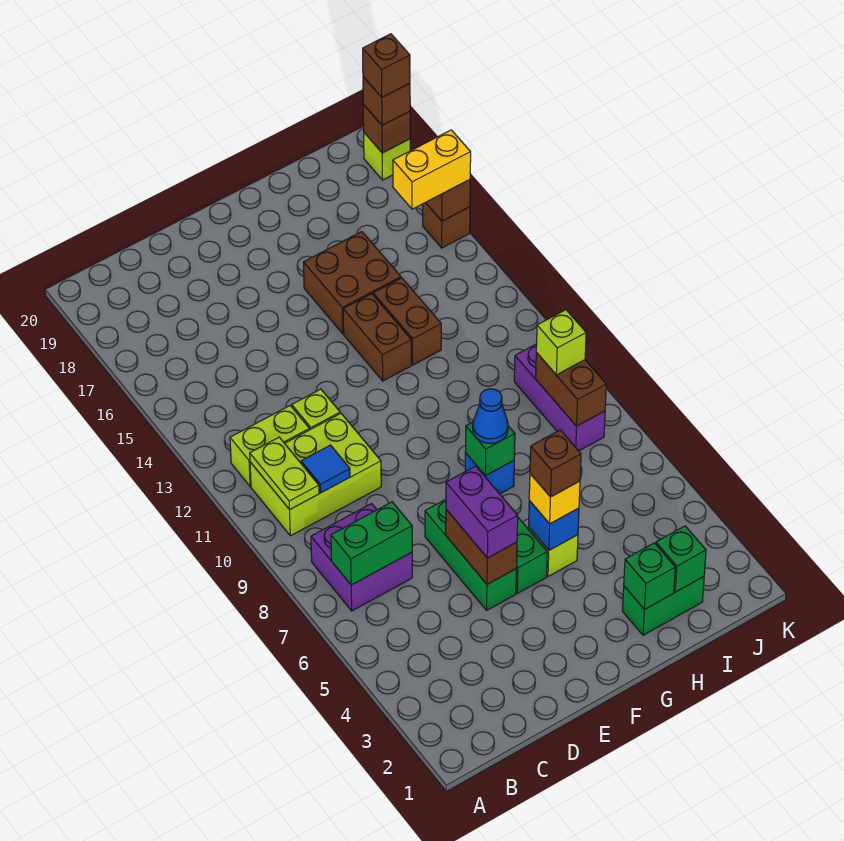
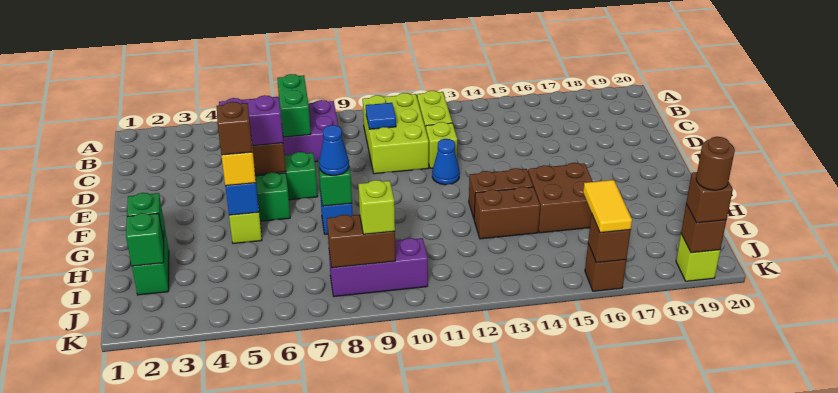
lime plate B10:B11 level 2 -> none
none -> blue cone E12 level 1
yellow brick J16:K16 level 3 -> yellow tile J16:K16 level 3
brown brick K19 level 4 -> brown round brick K19 level 4

